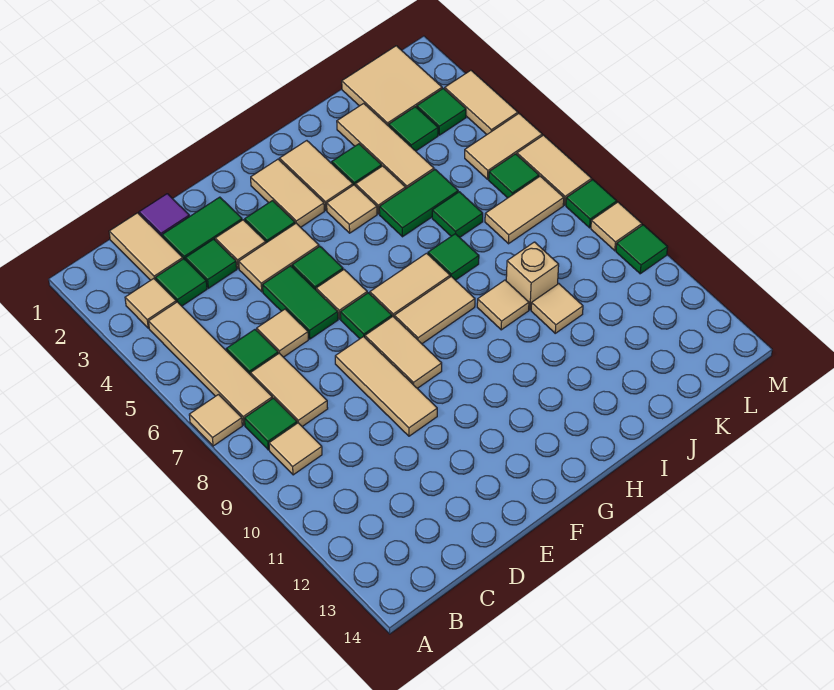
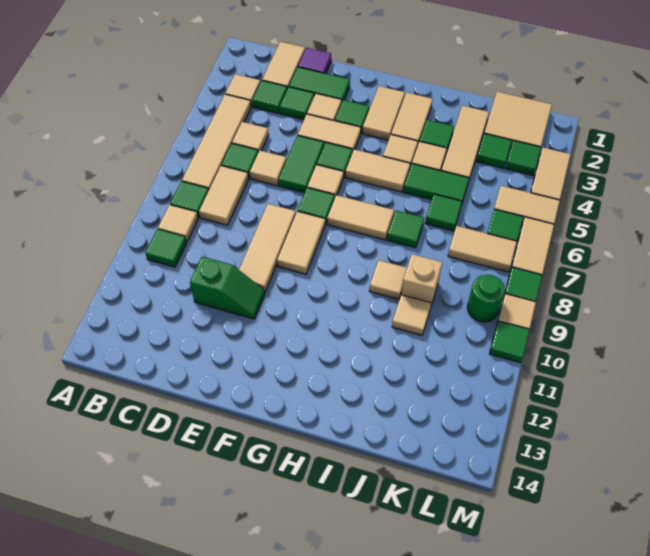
tan tile A7 level 1 -> tan tile C5 level 1
none -> green tile B10 level 1
none -> green slope D11:E11 level 1 top D
tan tile G8:H8 level 1 -> tan tile G5:H5 level 1
none -> green round brick L9 level 1

